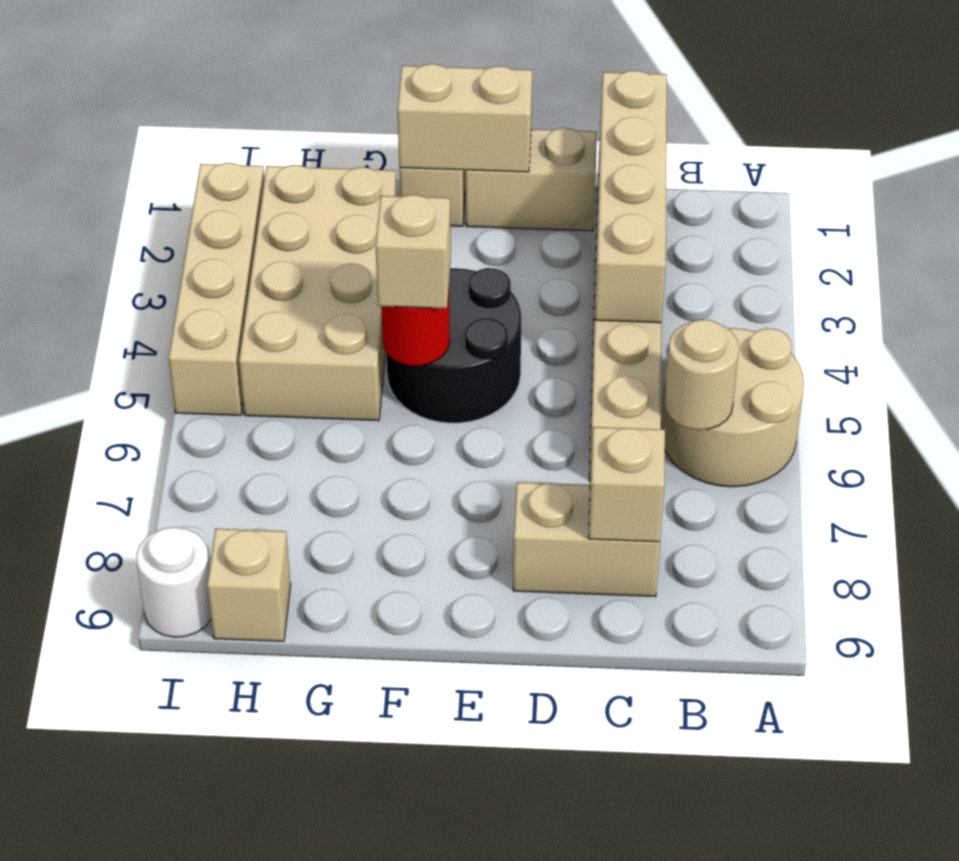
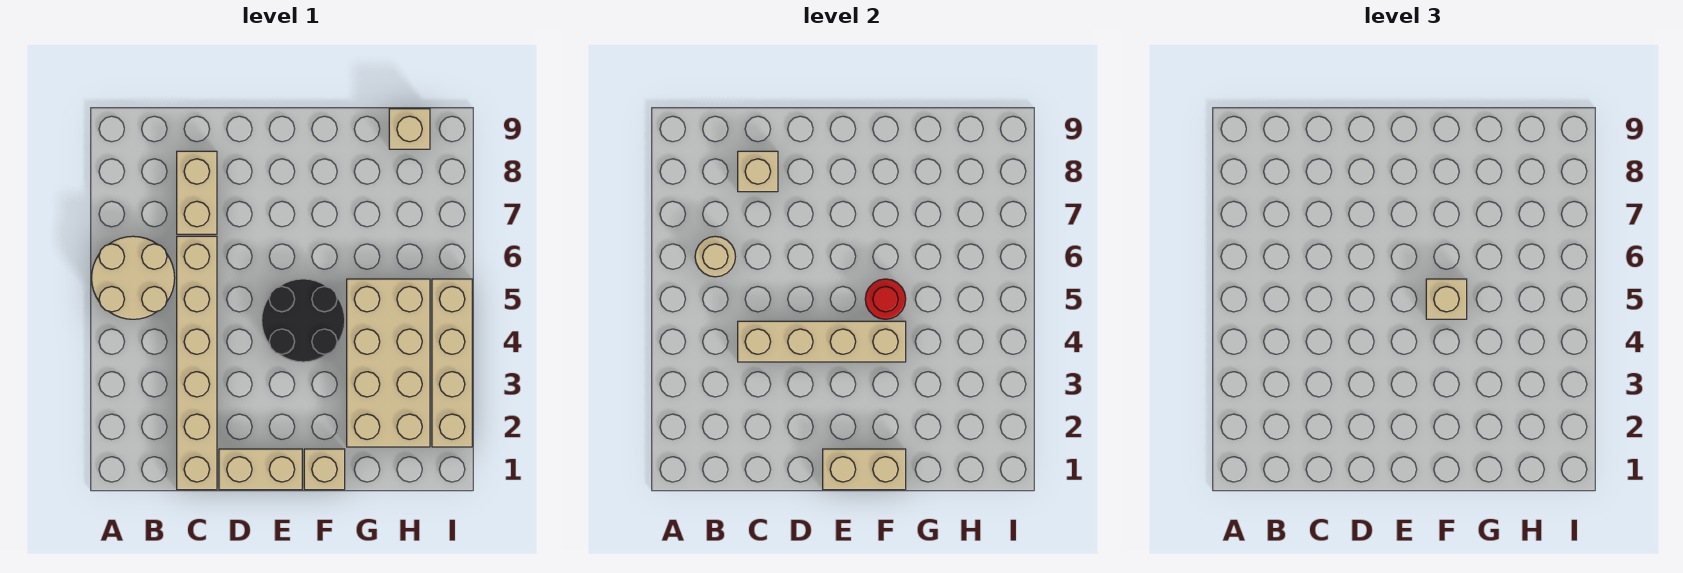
tan brick C1:C4 level 2 -> tan brick C4:F4 level 2
tan brick C8:D8 level 1 -> tan brick C7:C8 level 1
white round brick I9 level 1 -> none

